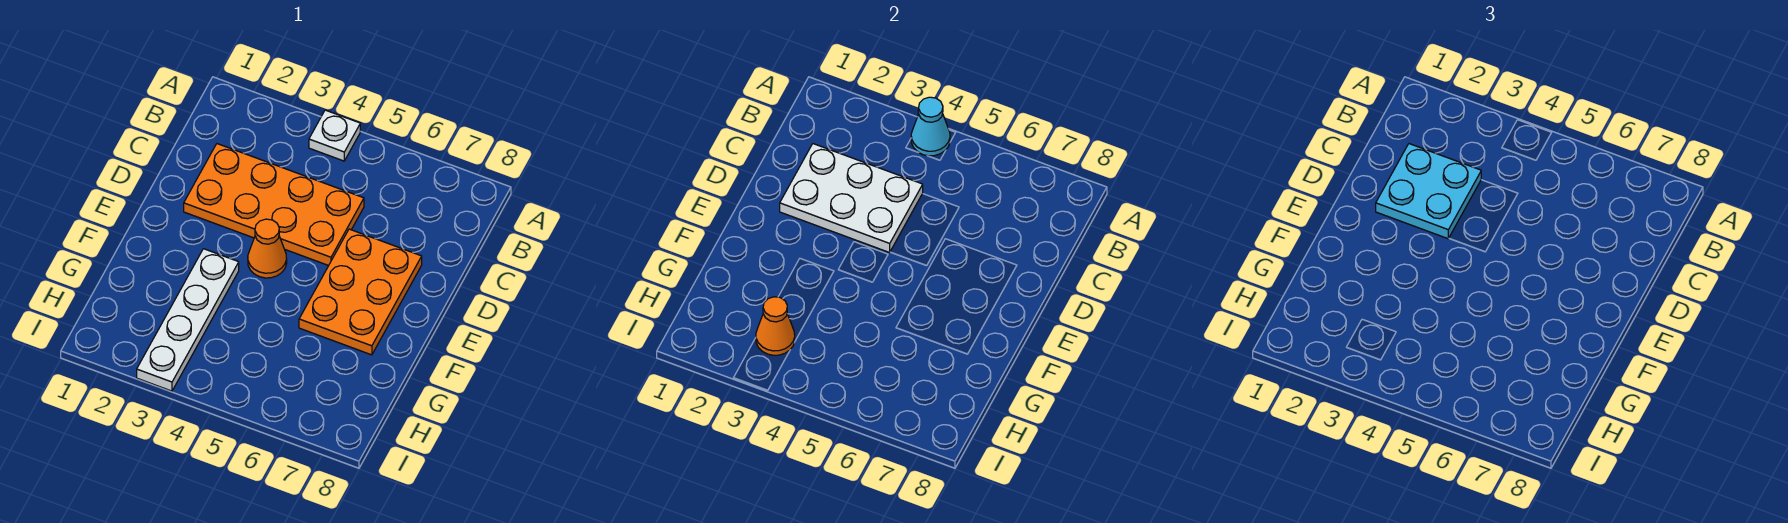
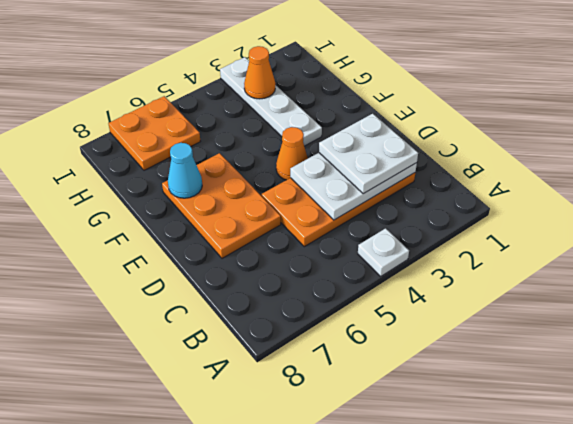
cyan cone A4 level 2 -> cyan cone F7 level 2
cyan plate C2:D3 level 3 -> white plate C2:D3 level 3
none -> orange plate H6:I7 level 1

